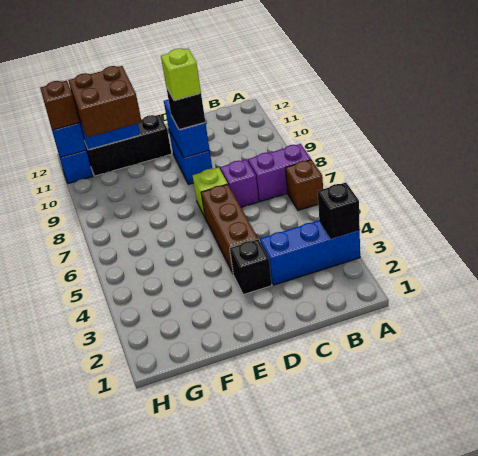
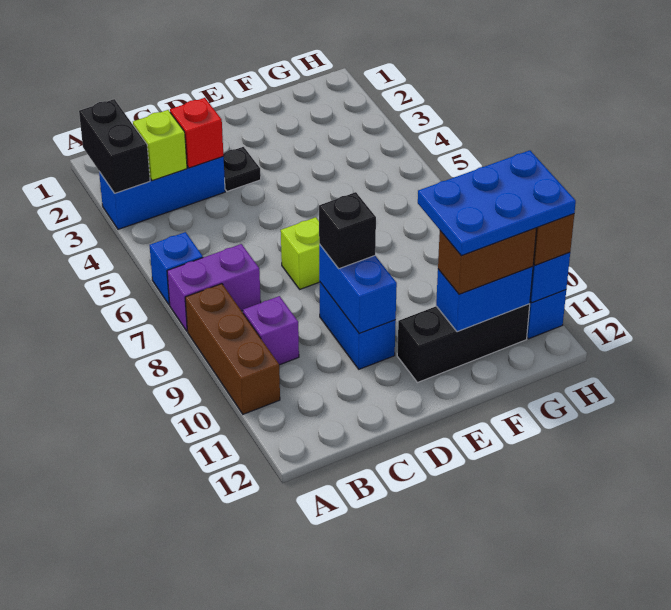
black brick A3 level 2 -> black brick A2:A3 level 2
brown brick A6 level 1 -> blue brick A6 level 1
none -> red brick C3 level 2
purple brick C7 level 1 -> purple brick B9 level 1
black brick D3 level 1 -> black plate D3 level 1
brown brick D4:D6 level 1 -> brown brick A8:A10 level 1
lime brick D9 level 4 -> lime brick B3 level 2
brown brick F10:G11 level 3 -> brown brick F11:G11 level 3
none -> blue plate F10:H11 level 4

